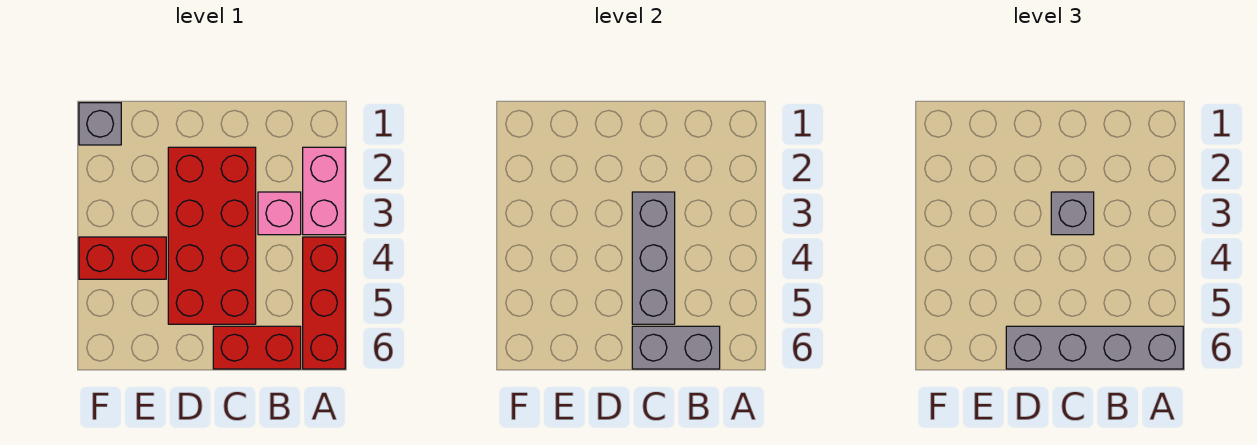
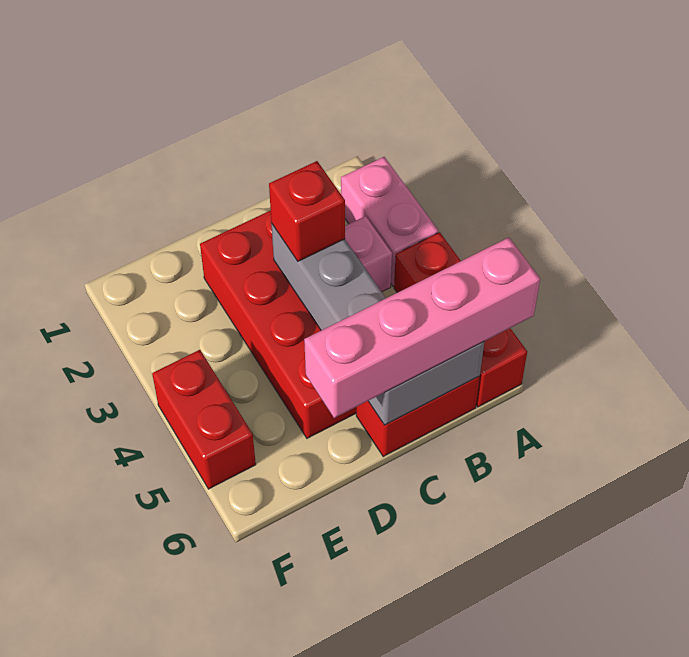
grey brick A6:D6 level 3 -> pink brick A6:D6 level 3
grey brick C3 level 3 -> red brick C3 level 3
red brick E4:F4 level 1 -> red brick F4:F5 level 1
grey brick F1 level 1 -> none

